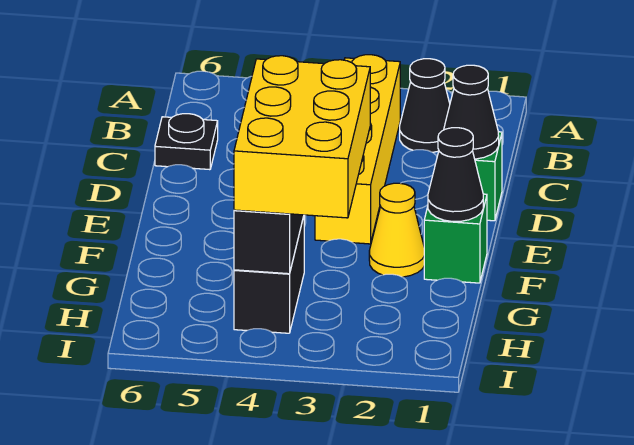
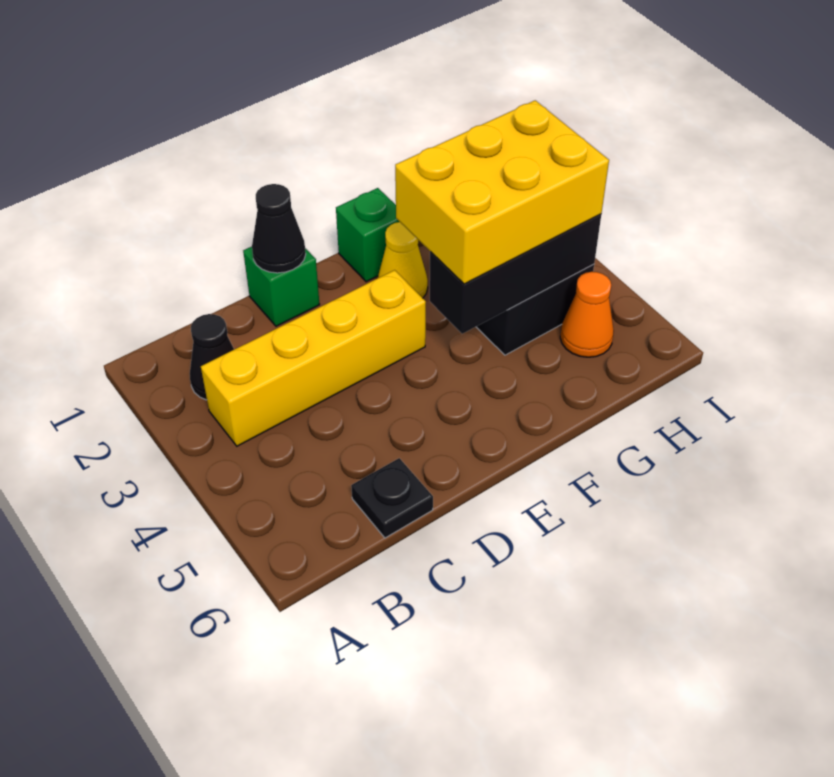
black cone F1 level 2 -> none
none -> orange cone H5 level 1

